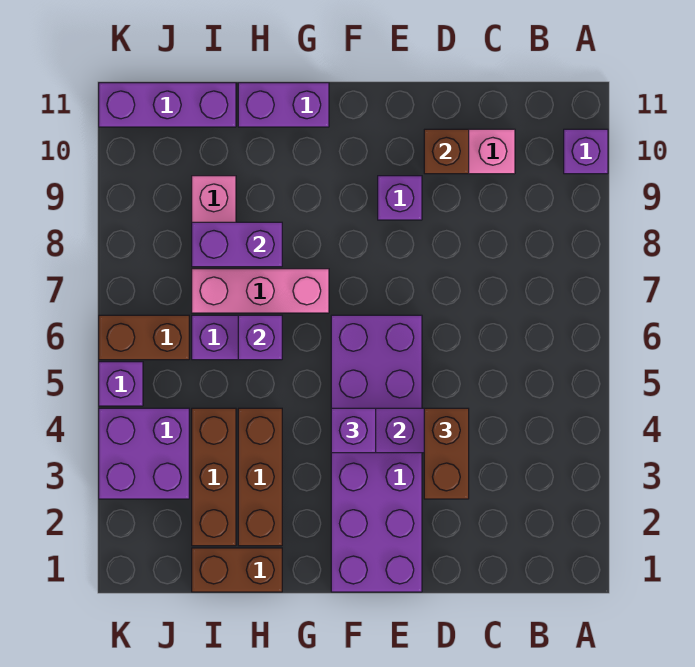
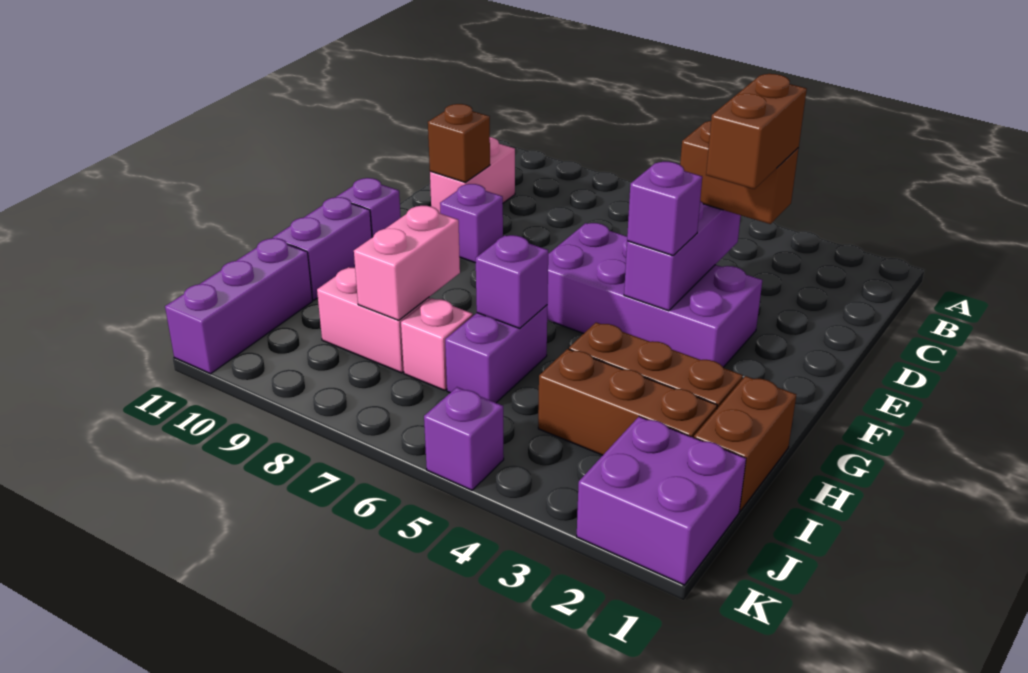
purple brick A10 level 1 -> purple brick F11 level 1
purple brick E1:F6 level 1 -> purple brick E3:F6 level 1
pink brick G7:I7 level 1 -> pink brick I7 level 1
purple brick H8:I8 level 2 -> pink brick H8:I8 level 2
purple brick J3:K4 level 1 -> purple brick J1:K2 level 1
brown brick J6:K6 level 1 -> brown brick D3:E3 level 4

